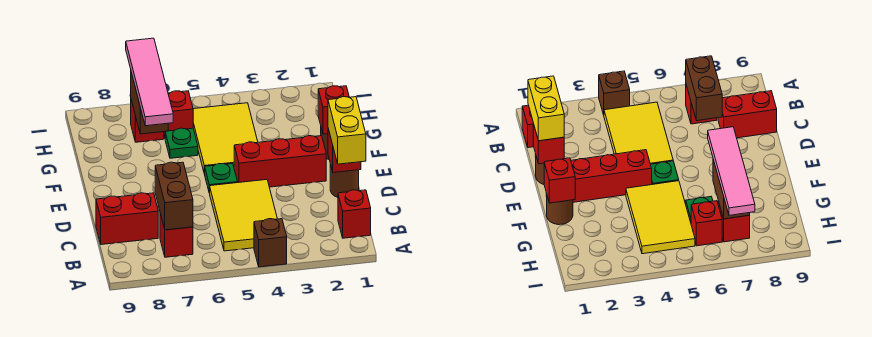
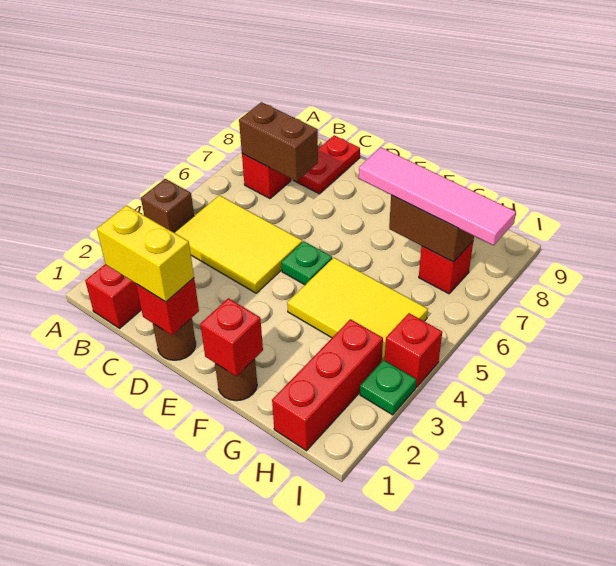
red brick C8:C9 level 1 -> red plate C8:C9 level 1
red brick E2:E4 level 1 -> red brick H1:H3 level 1
green plate G6 level 1 -> green plate I3 level 1
red brick H6 level 1 -> red brick I4 level 1

